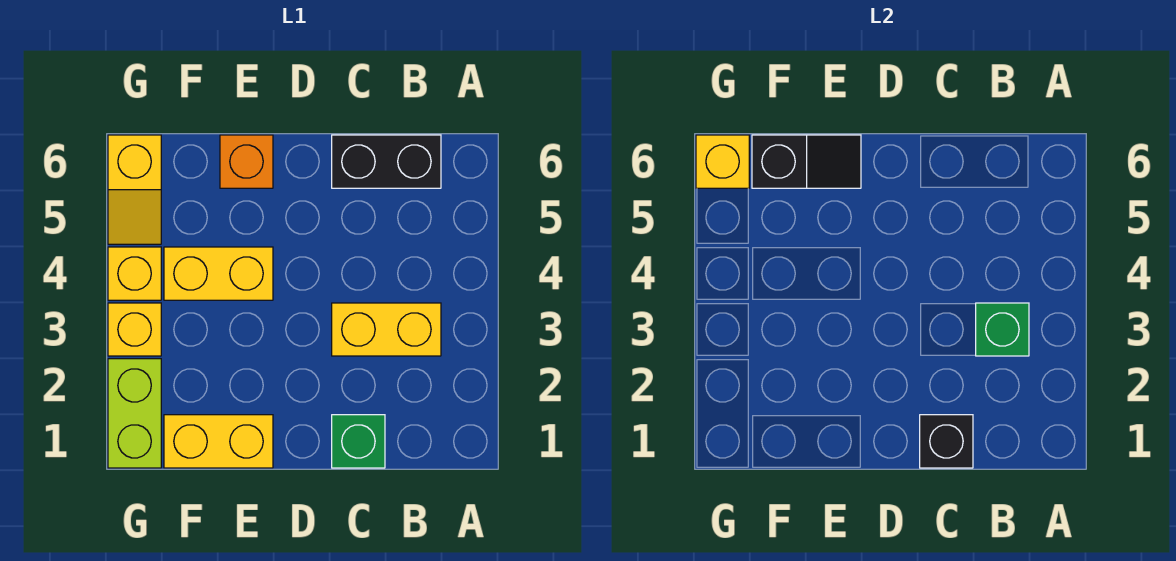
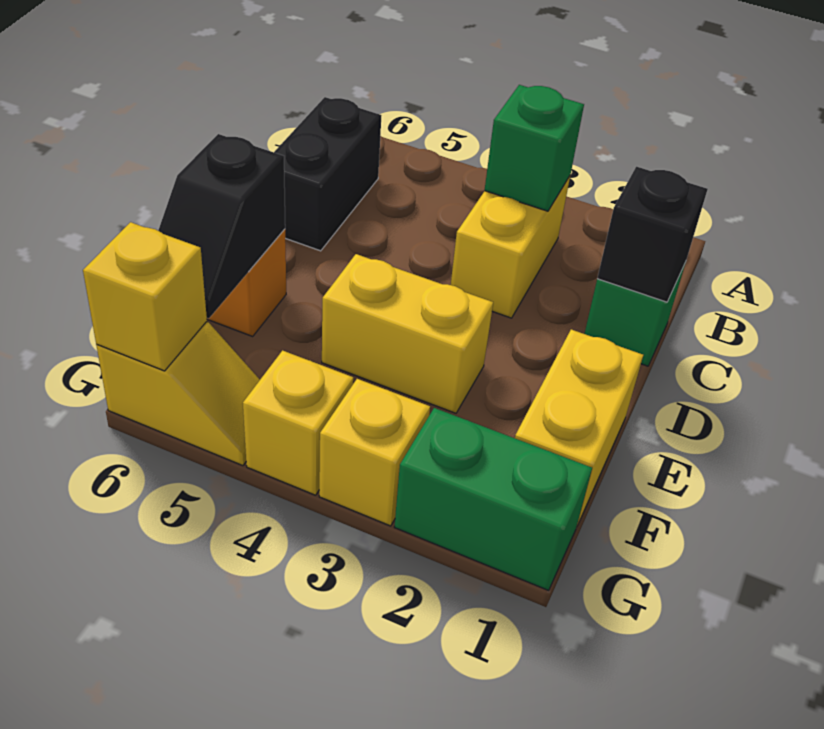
yellow brick E4:F4 level 1 -> yellow brick E3:E4 level 1
black slope E6:F6 level 2 top F -> black slope E6:F6 level 2 top E
lime brick G1:G2 level 1 -> green brick G1:G2 level 1

